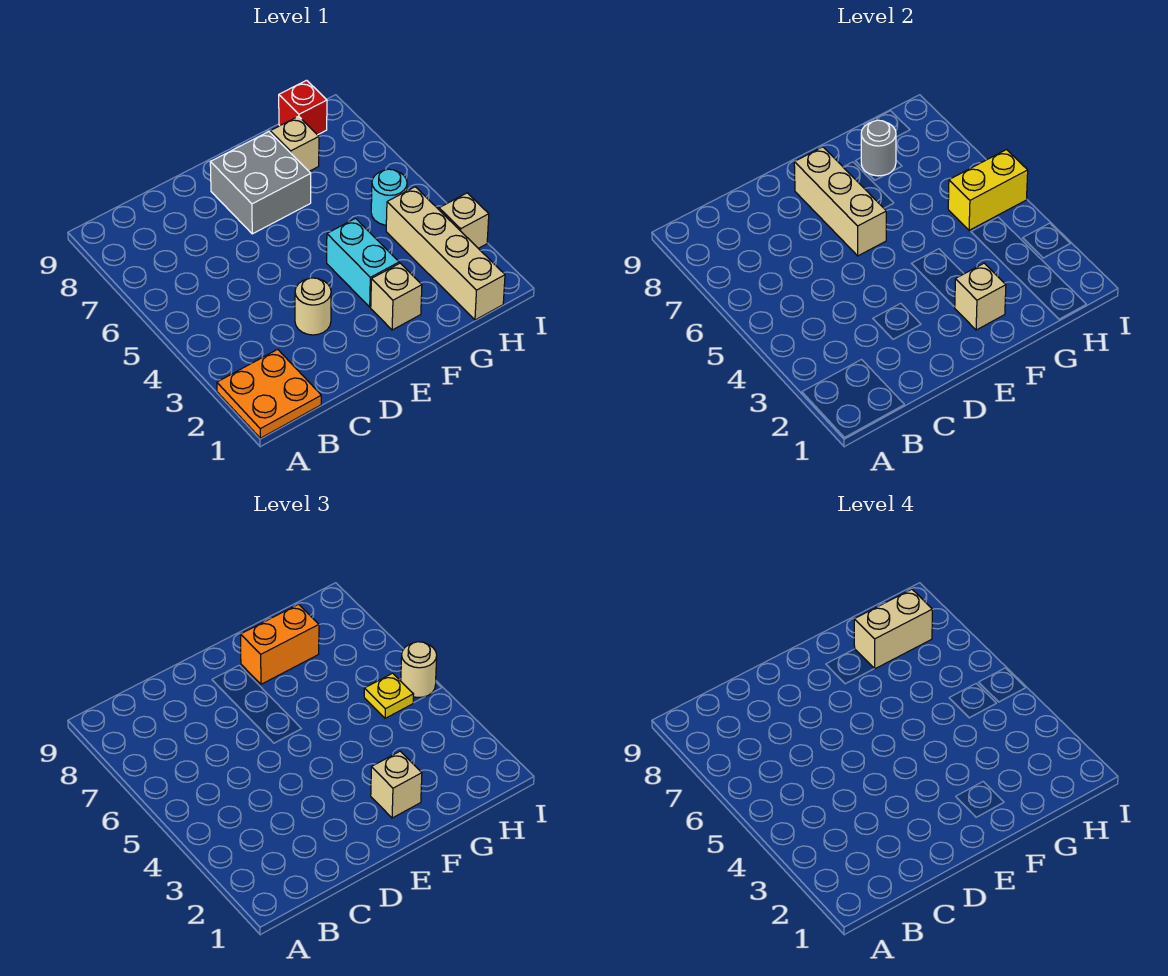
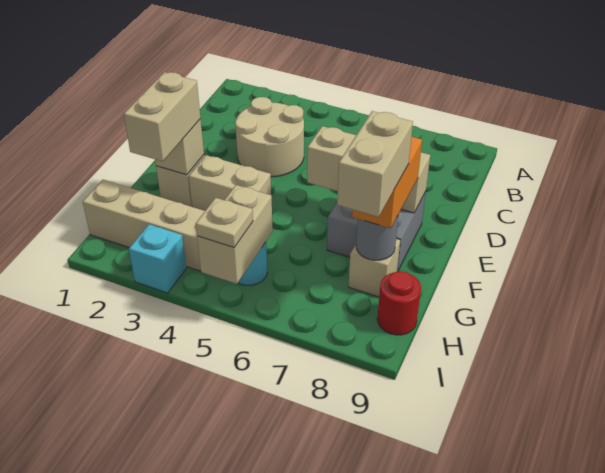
orange plate A1:B2 level 1 -> none
tan round brick D3 level 1 -> tan round brick C3:D4 level 1
tan brick F2 level 3 -> tan brick F2:G2 level 3
cyan brick F3:F4 level 1 -> tan brick F3:F4 level 1
yellow brick H5:I5 level 2 -> tan brick H5:I5 level 2
yellow plate H5 level 3 -> none
red brick H9 level 1 -> red round brick H9 level 1
tan brick I3 level 1 -> cyan brick I3 level 1
tan round brick I5 level 3 -> tan plate I5 level 3

